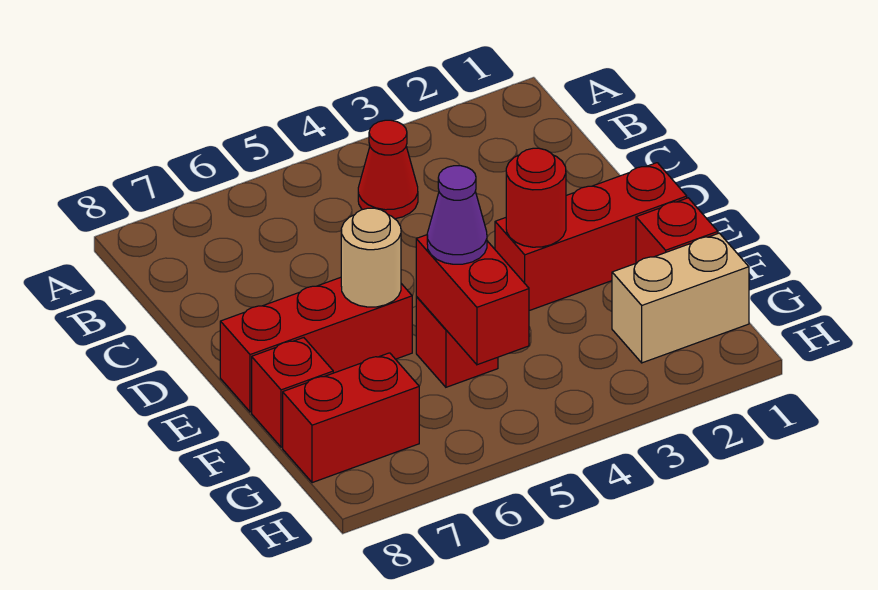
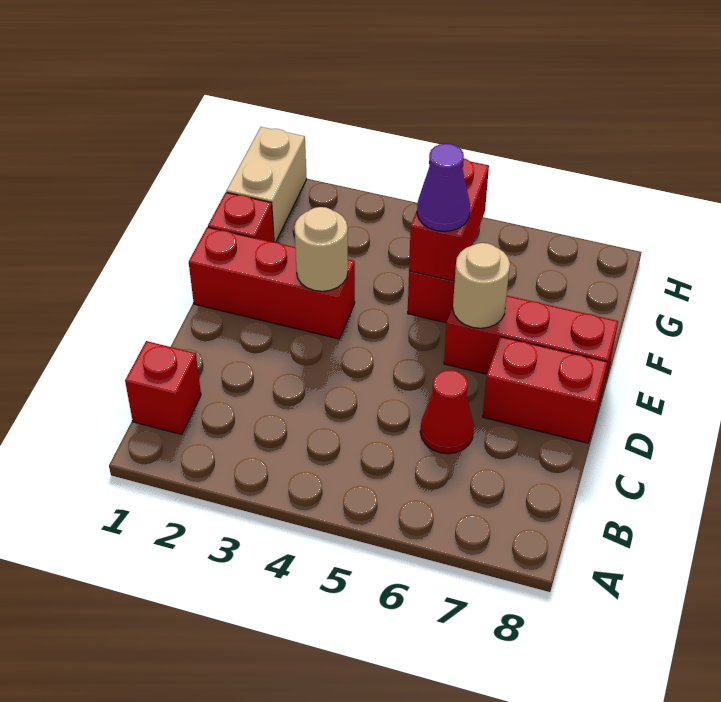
red cone B4 level 1 -> red cone C6 level 1
red round brick E3 level 2 -> tan round brick E3 level 2
red brick F8 level 1 -> red brick B1 level 1
tan brick G1:G2 level 1 -> tan brick G1:H1 level 1
red brick G7:G8 level 1 -> red brick D7:D8 level 1

